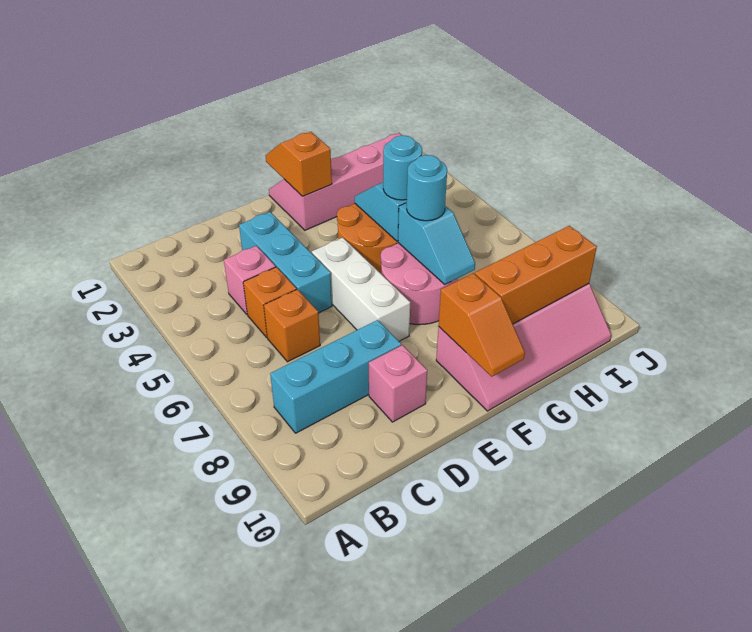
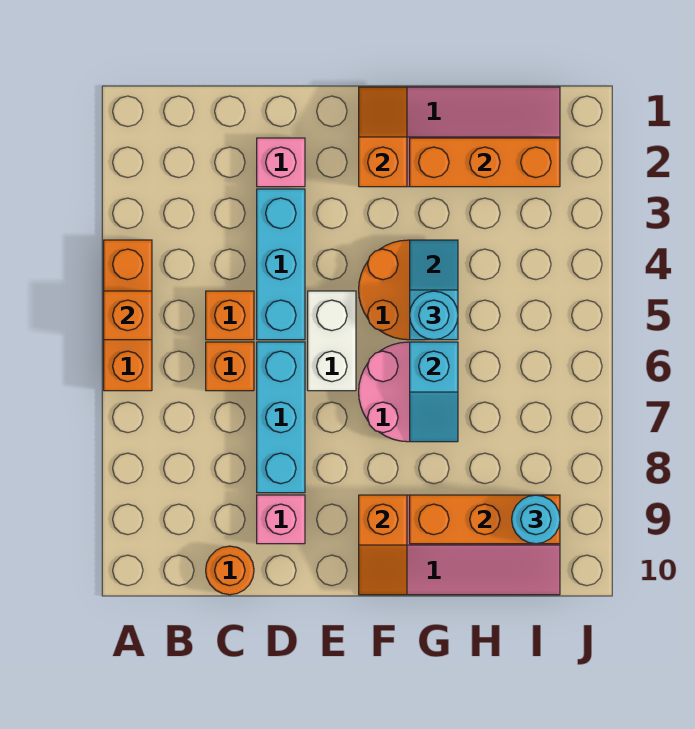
none -> orange brick A4:A6 level 1
none -> orange brick A5 level 2
cyan brick B8:D8 level 1 -> cyan brick D6:D8 level 1
pink brick C4 level 1 -> pink brick D2 level 1
none -> orange round brick C10 level 1
white brick E5:E7 level 1 -> white brick E5:E6 level 1
none -> orange brick G2:I2 level 2
cyan round brick G6 level 3 -> cyan round brick I9 level 3

